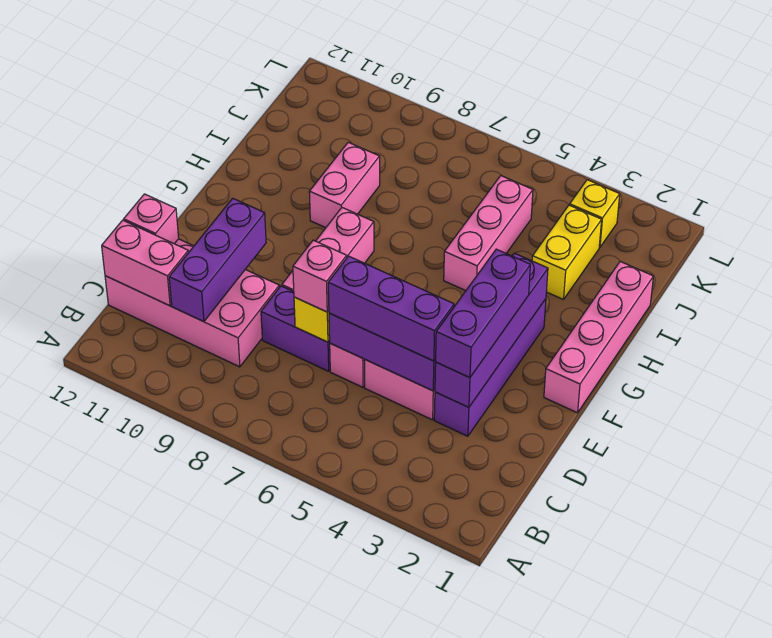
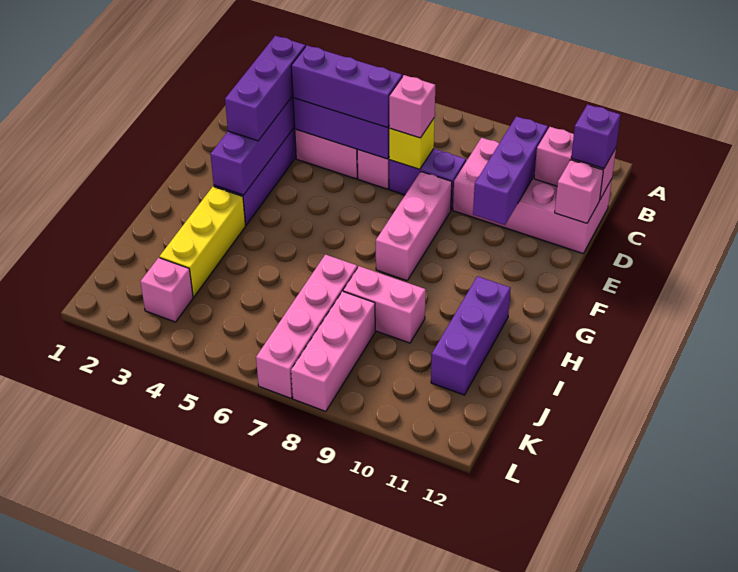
none -> purple brick C12 level 3
pink brick F1:I1 level 1 -> pink brick I7:L7 level 1
pink brick H5:J5 level 1 -> pink brick J8:L8 level 1
pink brick H9:I9 level 1 -> pink brick I8:I9 level 1
none -> purple brick H11:J11 level 1
yellow brick I3:J3 level 1 -> yellow brick H3:J3 level 1
yellow brick K3 level 1 -> pink brick K3 level 1

